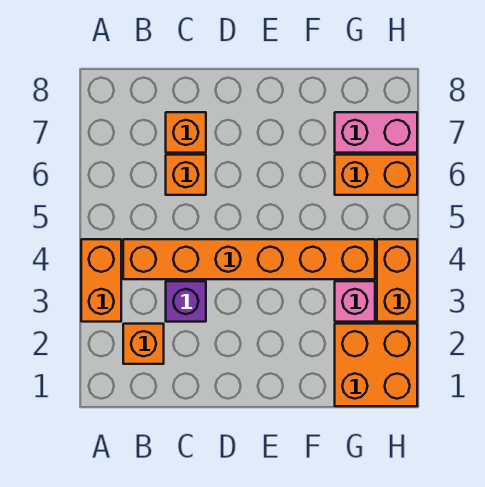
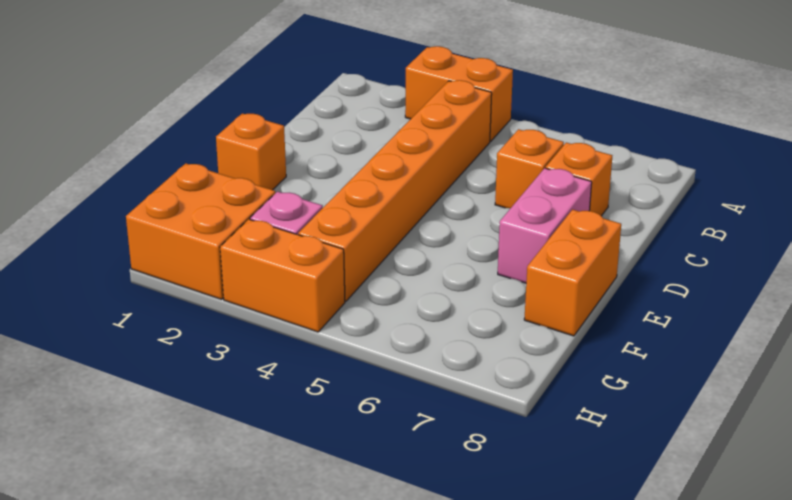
orange brick B2 level 1 -> orange brick E1 level 1
purple brick C3 level 1 -> none
orange brick G6:H6 level 1 -> orange brick E8:F8 level 1
pink brick G7:H7 level 1 -> pink brick D7:E7 level 1

